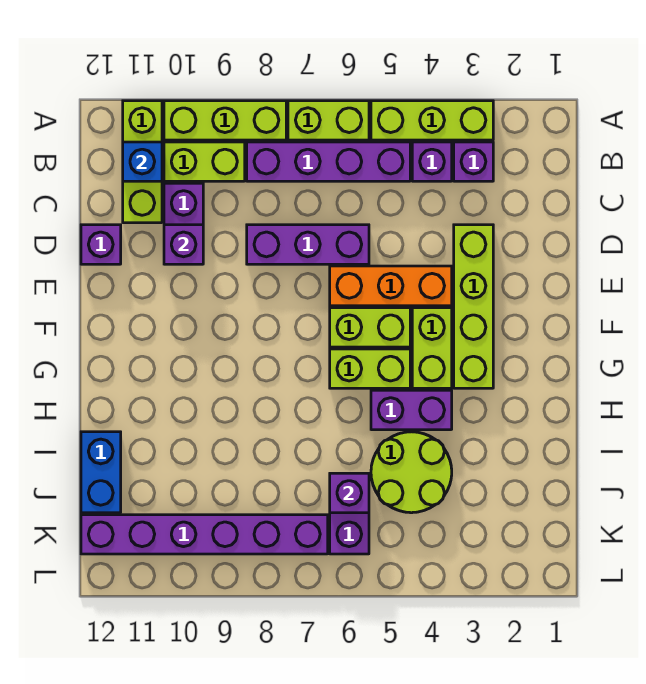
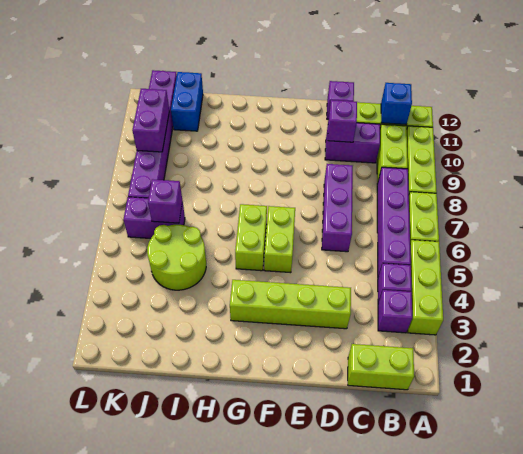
orange brick E4:E6 level 1 -> none
lime brick F4:G4 level 1 -> lime brick B1:C1 level 1
purple brick H4:H5 level 1 -> purple brick K9:K10 level 2
blue brick I12:J12 level 1 -> blue brick J11:J12 level 1

